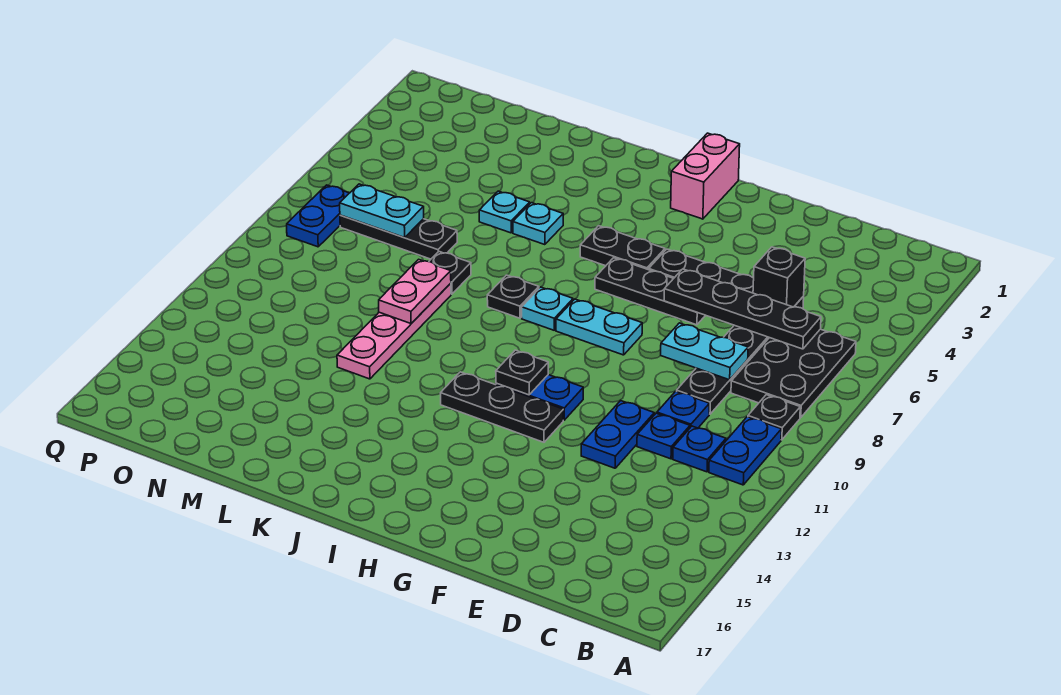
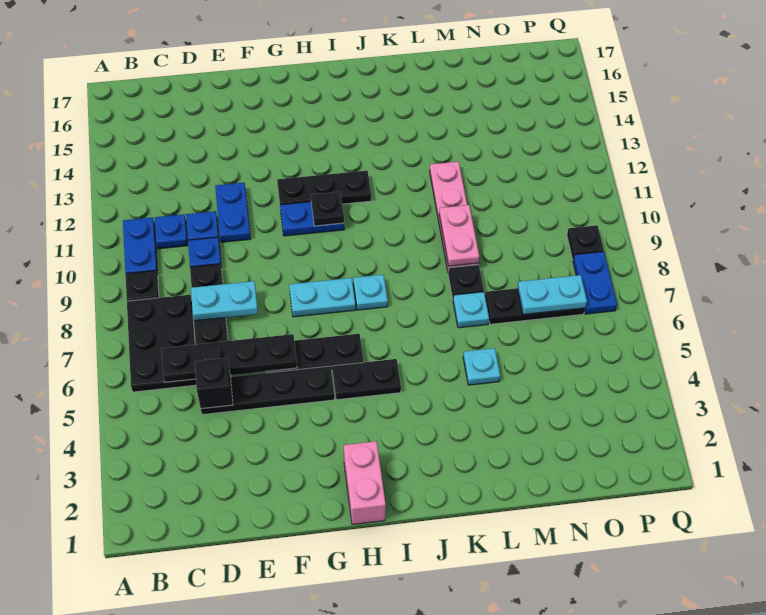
black plate J8 level 1 -> black plate P9 level 1
cyan plate K5 level 1 -> cyan plate L7 level 1

